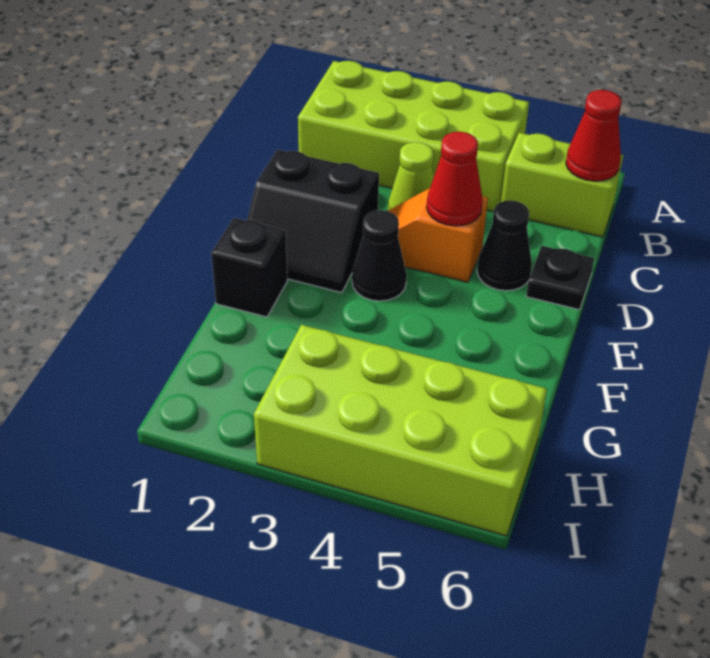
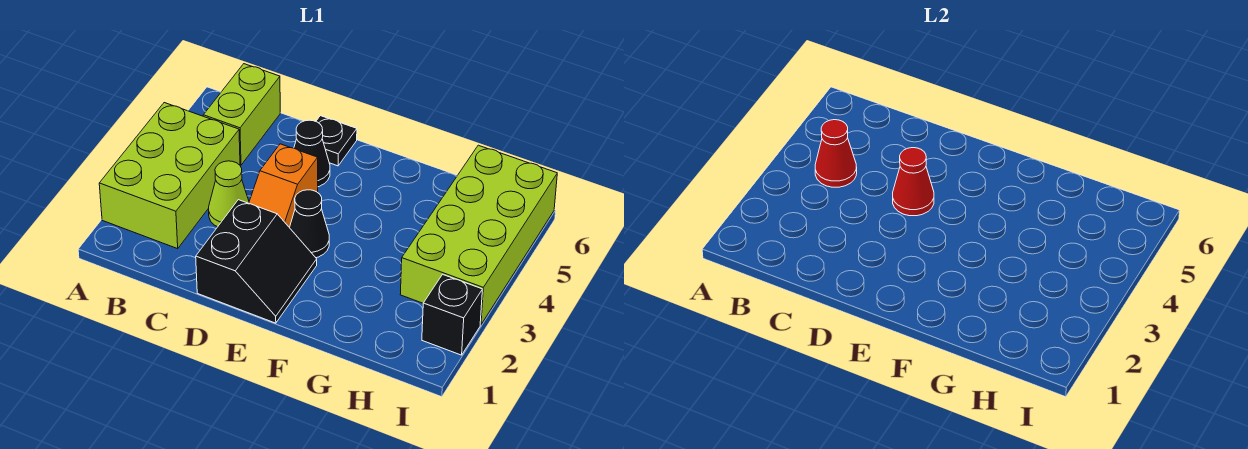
lime brick A1:B4 level 1 -> lime brick A2:B4 level 1
red cone B6 level 2 -> red cone B4 level 2
black brick F1 level 1 -> black brick I2 level 1

